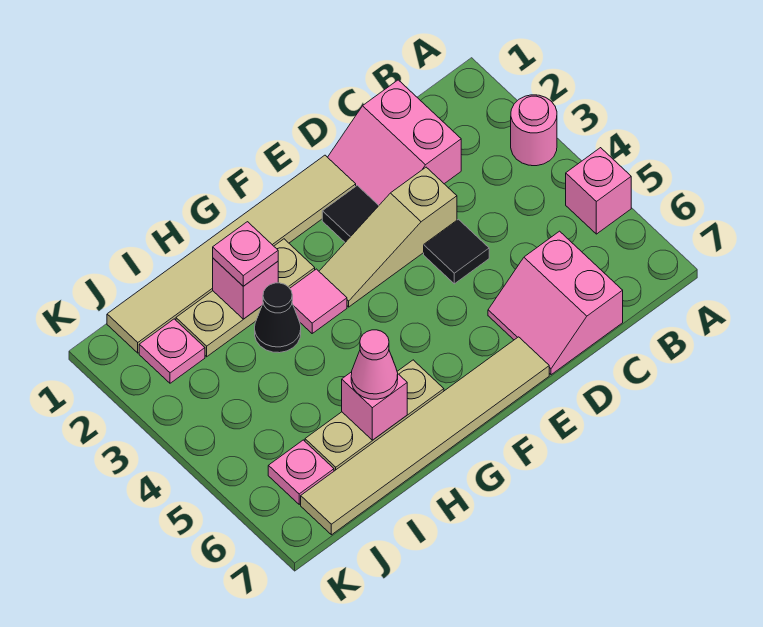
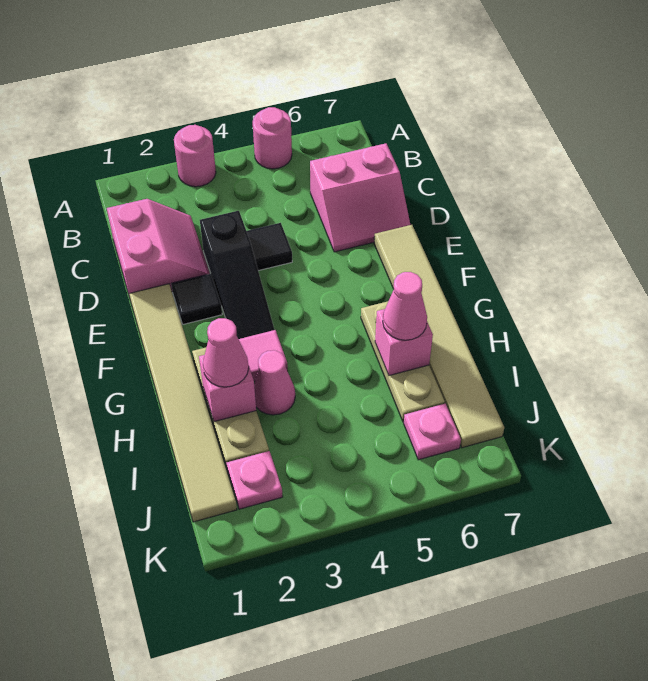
pink brick A5 level 1 -> pink round brick A5 level 1
pink slope C1:D2 level 1 top C -> pink slope C1:D2 level 1 top 1
tan slope D3:F3 level 1 top D -> black slope D3:F3 level 1 top D
pink plate H2 level 3 -> pink cone H2 level 3
black cone H3 level 1 -> pink cone H3 level 1

